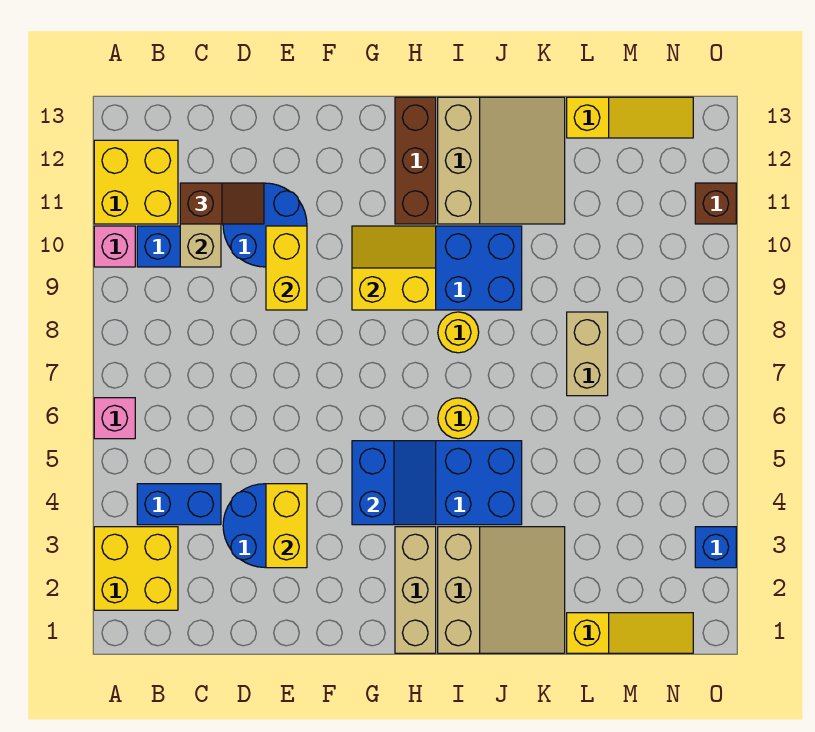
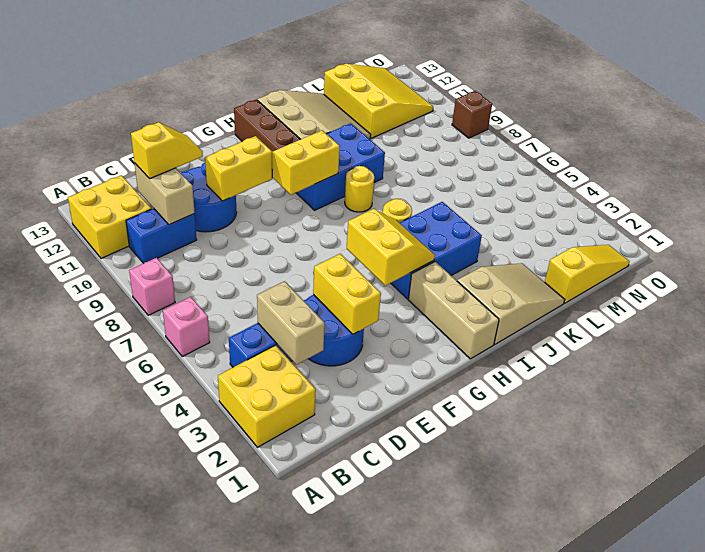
pink brick A10 level 1 -> pink brick A8 level 1
brown slope C11:D11 level 3 top C -> yellow slope C11:D11 level 3 top C
yellow brick E9:E10 level 2 -> yellow brick E10:F10 level 2
blue slope G4:H5 level 2 top G -> yellow slope G4:H5 level 2 top G
tan slope I1:K3 level 1 top I -> tan slope I1:K2 level 1 top I
tan brick L7:L8 level 1 -> tan brick C3:C4 level 2
yellow slope L13:N13 level 1 top L -> yellow slope L11:N13 level 1 top L
blue brick O3 level 1 -> none
brown brick O11 level 1 -> brown brick O9 level 1

